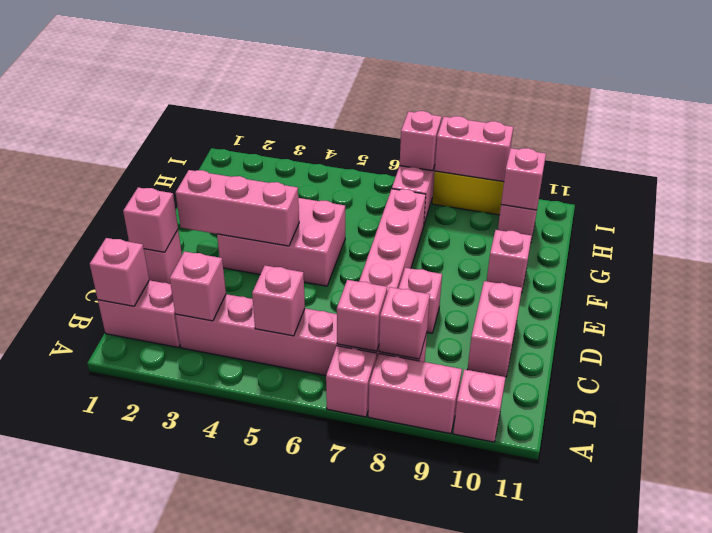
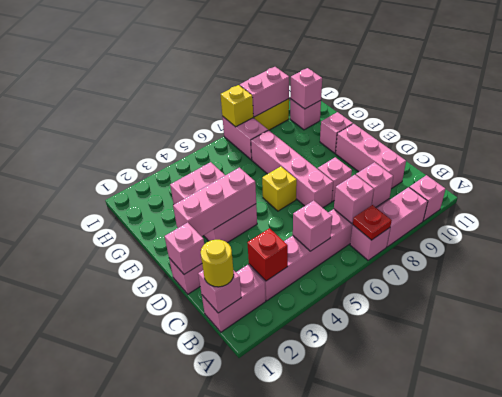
none -> red plate A7 level 2
none -> yellow round brick B1 level 3
pink brick B3 level 2 -> red brick B3 level 2
pink brick C10:D10 level 1 -> pink brick C10:E10 level 1
pink brick E3:F5 level 1 -> pink brick E3:G4 level 1
none -> yellow brick E6 level 1
pink brick I7 level 2 -> yellow brick I7 level 2

